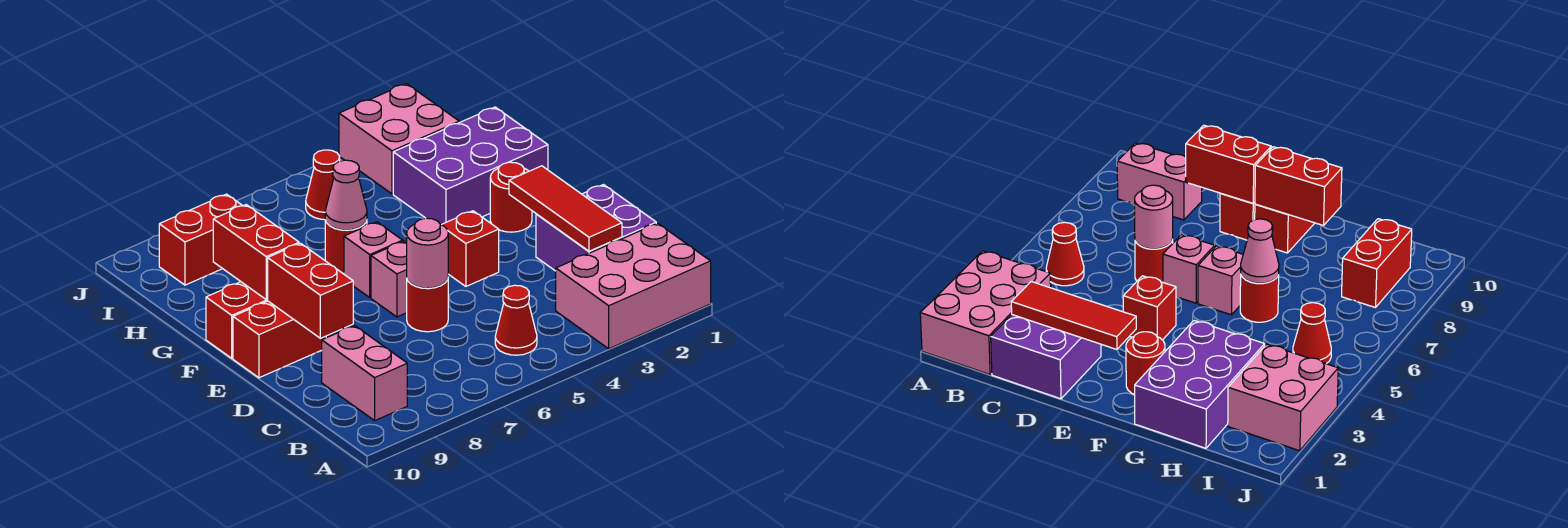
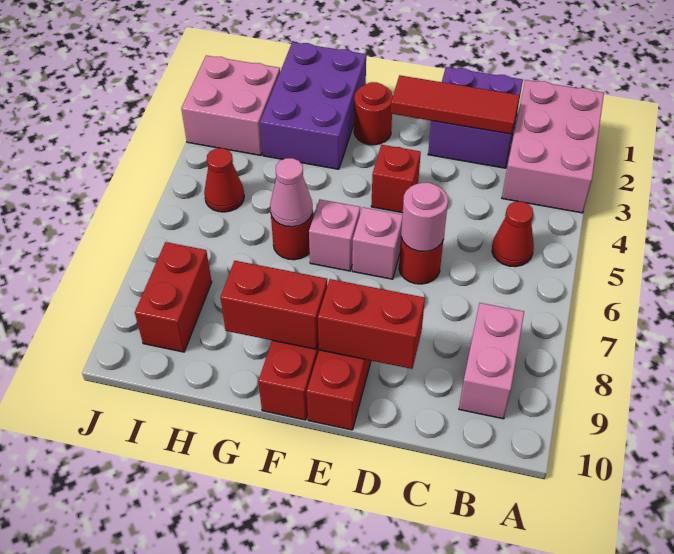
pink brick B9:C9 level 1 -> pink brick B8:B9 level 1

